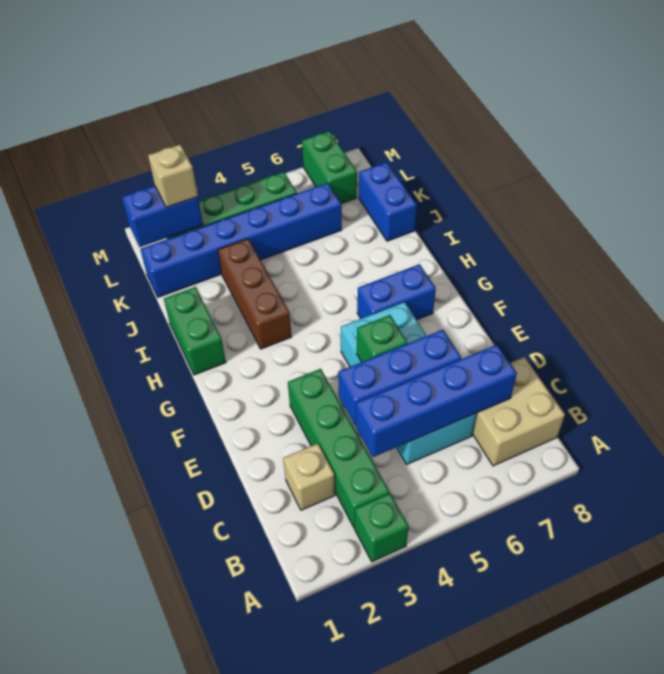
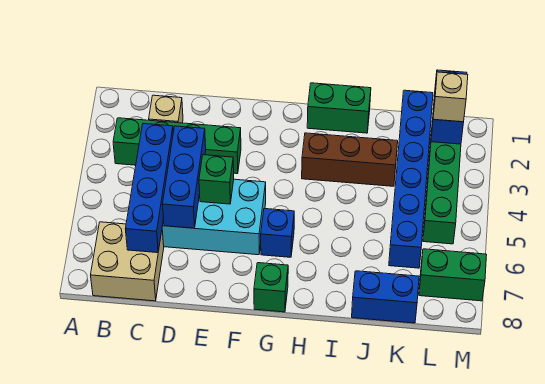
green brick A3 level 1 -> green brick G8 level 1
blue brick G6:G7 level 1 -> blue brick G6 level 1

